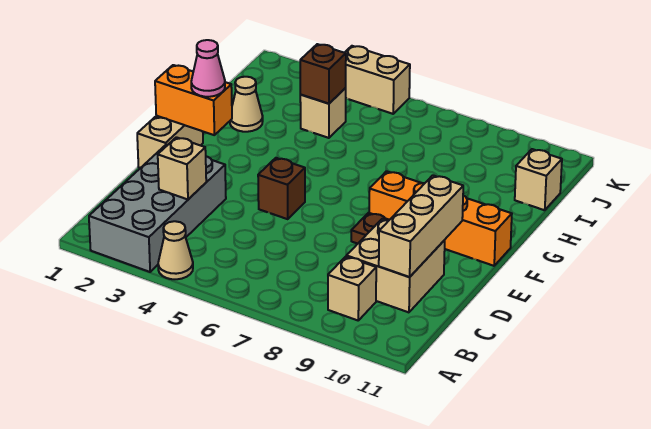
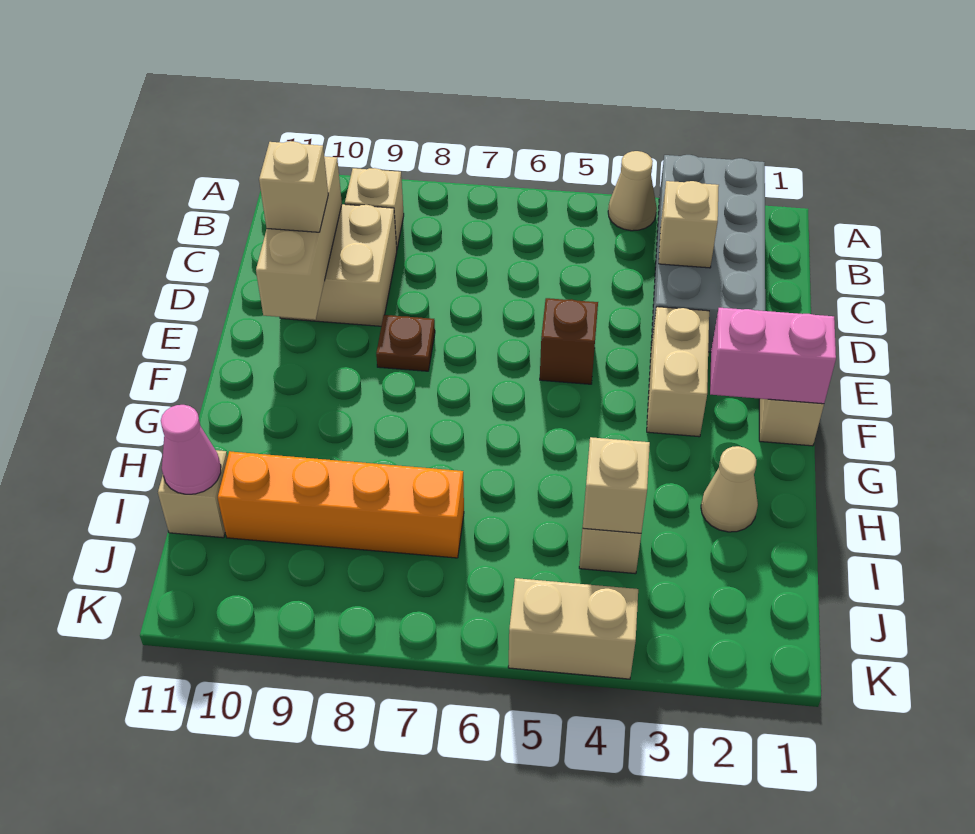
none -> tan brick D10 level 3
none -> tan brick E3:F3 level 1
orange brick F1:F2 level 2 -> pink brick F1:F2 level 2
pink cone F2 level 3 -> pink cone I11 level 2
orange brick F8:F11 level 1 -> orange brick I7:I10 level 1
brown brick I4 level 2 -> tan brick I4 level 2

